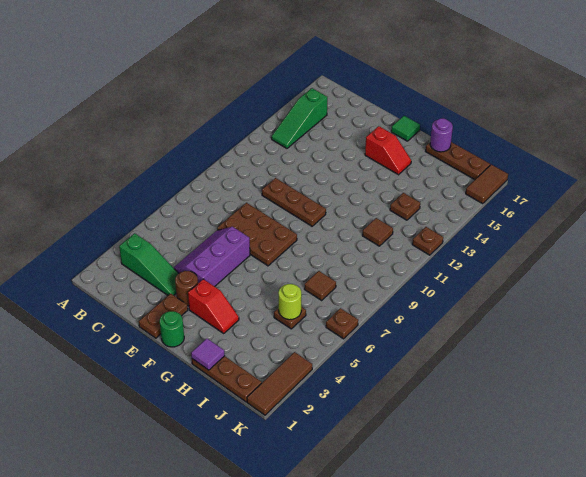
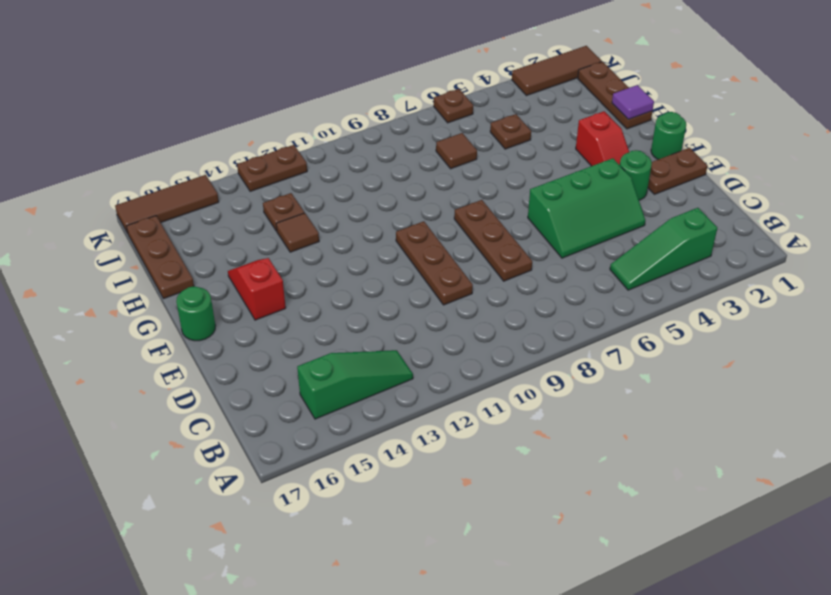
green slope B3:D3 level 1 top B -> green slope B3:B5 level 1 top 3
purple slope D4:E6 level 1 top E -> green slope D4:E6 level 1 top E
brown plate D7:F8 level 1 -> brown plate D8:F8 level 1
brown round brick E3 level 1 -> green round brick E3 level 1
red slope F3:G3 level 1 top F -> red slope F3:G3 level 1 top G
green tile F17 level 1 -> green round brick F17 level 1
purple round brick H17 level 2 -> none
lime round brick I5 level 2 -> none
brown tile I11 level 1 -> brown tile H13 level 1
brown plate K12 level 1 -> brown plate K12:K13 level 1
brown tile K16:K17 level 1 -> brown tile K15:K17 level 1

